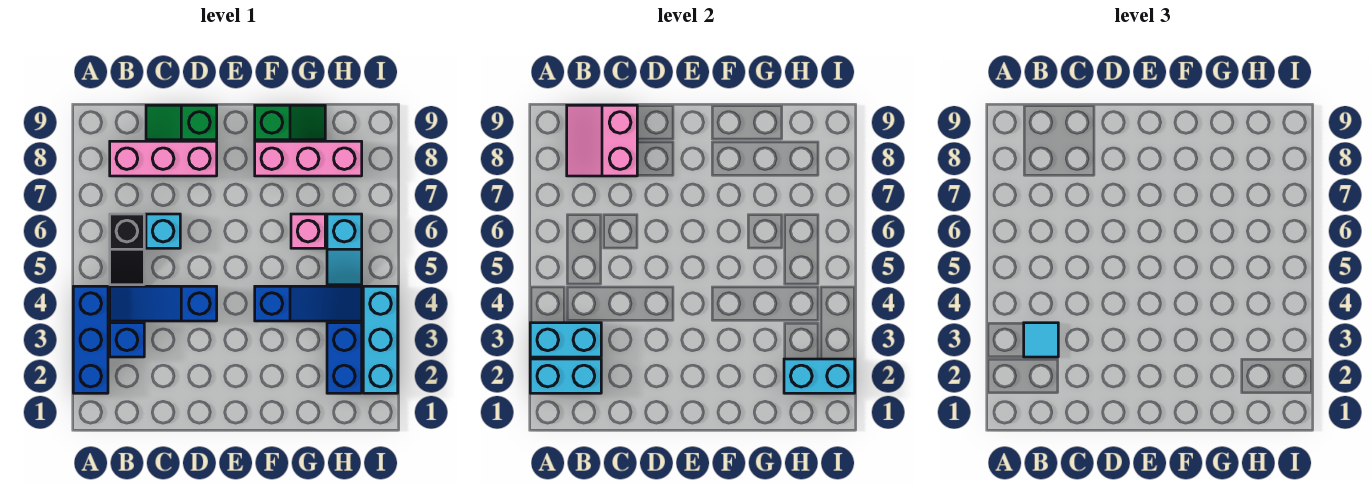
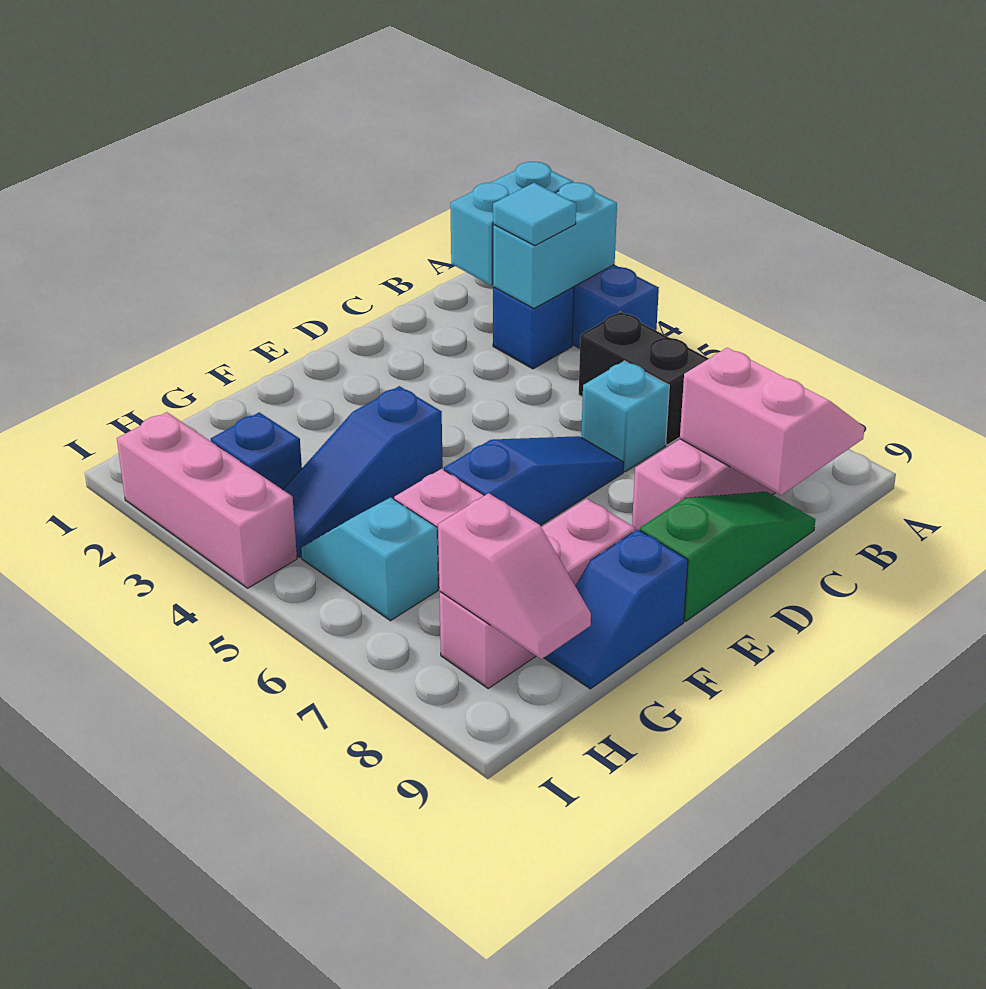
blue slope B4:D4 level 1 top D -> blue slope D6:F6 level 1 top F
black slope B5:B6 level 1 top 6 -> black brick B5:B6 level 1
green slope C9:D9 level 1 top D -> green slope C9:E9 level 1 top E
green slope F9:G9 level 1 top F -> blue slope F9:G9 level 1 top F
blue brick H2:H3 level 1 -> blue brick H3 level 1
cyan brick H2:I2 level 2 -> none
none -> pink slope H8:H9 level 2 top 8
cyan brick I2:I4 level 1 -> pink brick I2:I4 level 1

